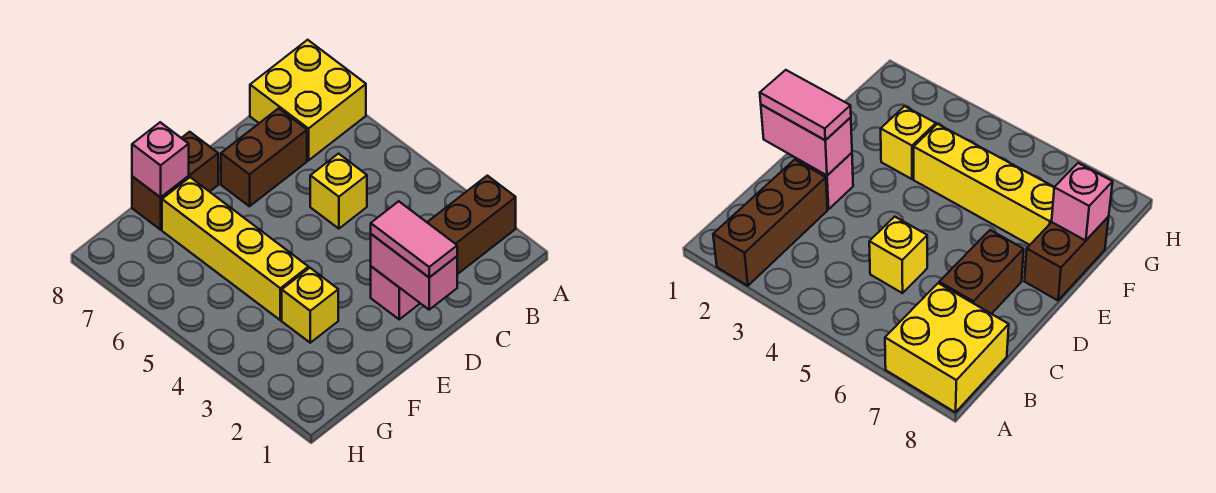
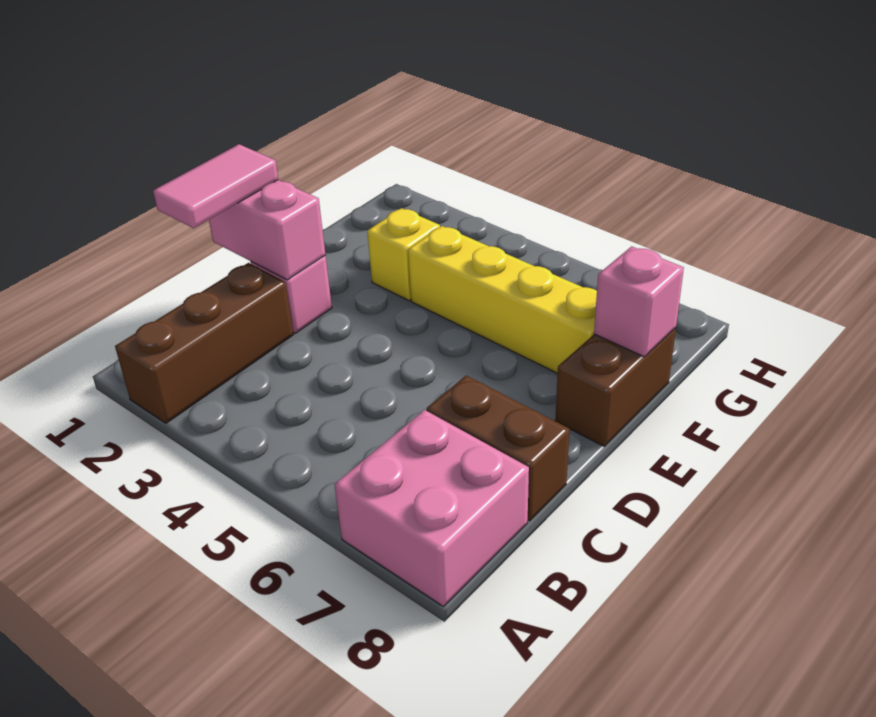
yellow brick A7:B8 level 1 -> pink brick A7:B8 level 1
yellow brick C5 level 1 -> none
brown brick C7:D7 level 1 -> brown brick C7:C8 level 1
pink tile D1:D2 level 3 -> pink tile C1:D1 level 3

